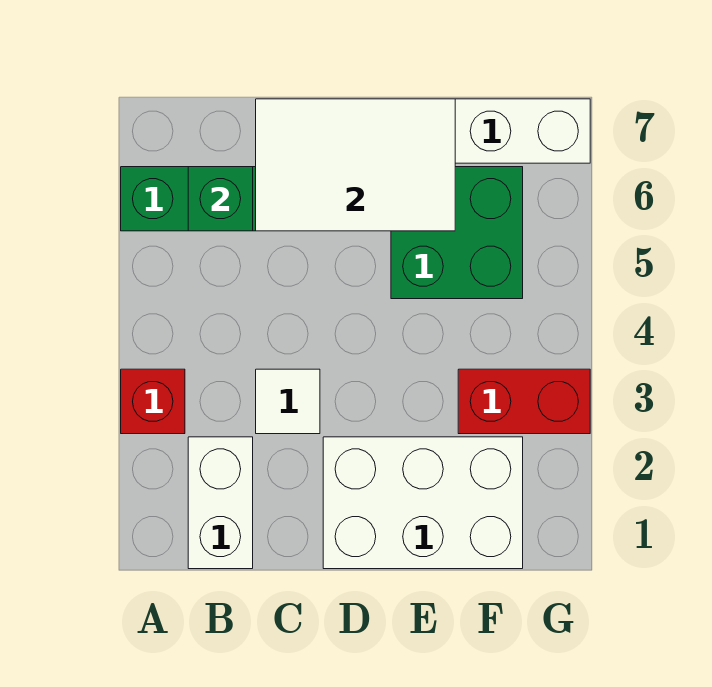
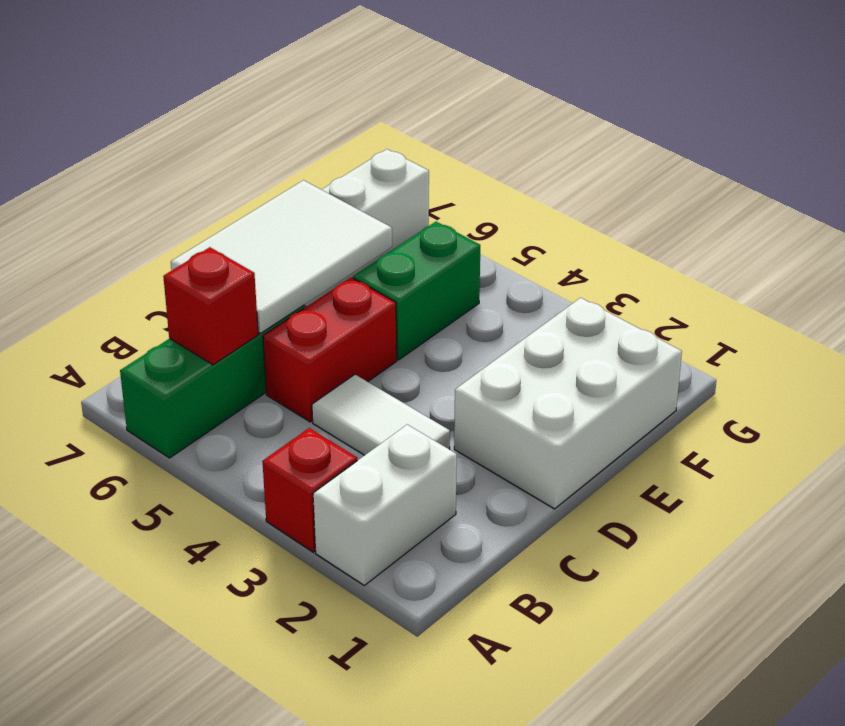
white brick B1:B2 level 1 -> white brick A2:B2 level 1
green brick B6 level 2 -> red brick B6 level 2
white tile C3 level 1 -> white tile C3:C4 level 1
green brick E5:F6 level 1 -> green brick E5:F5 level 1
red brick F3:G3 level 1 -> red brick C5:D5 level 1

